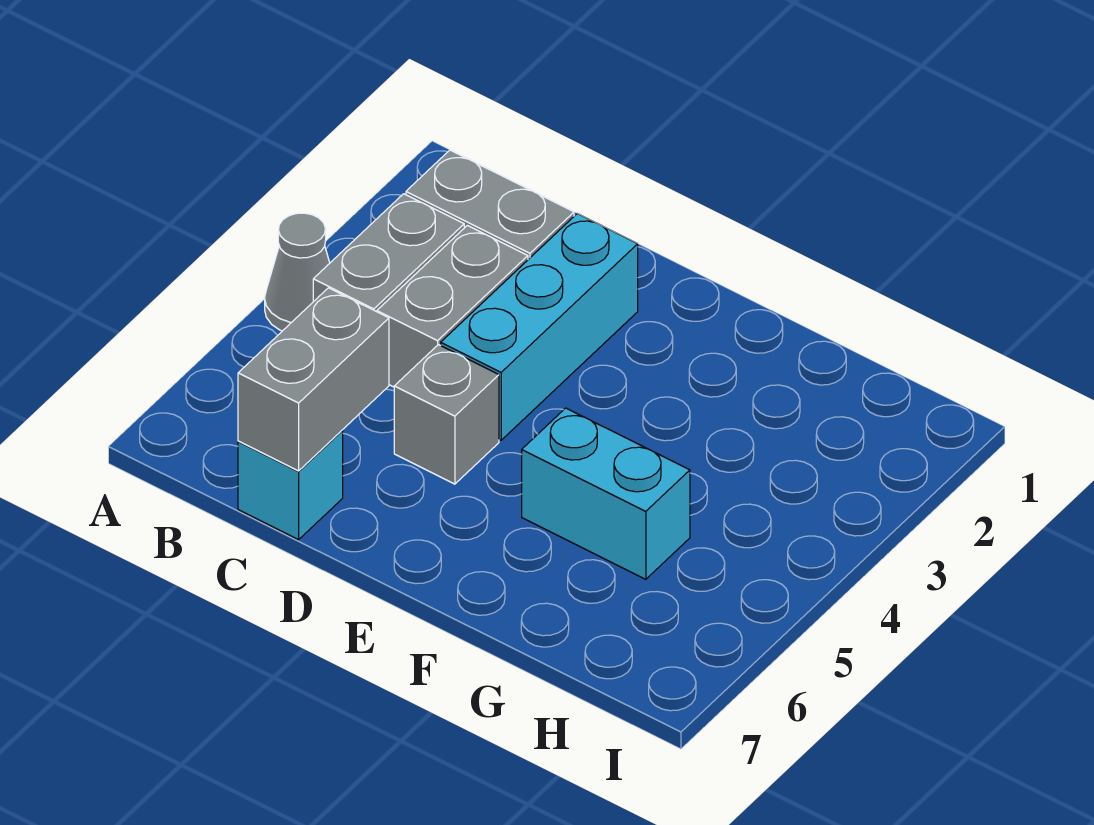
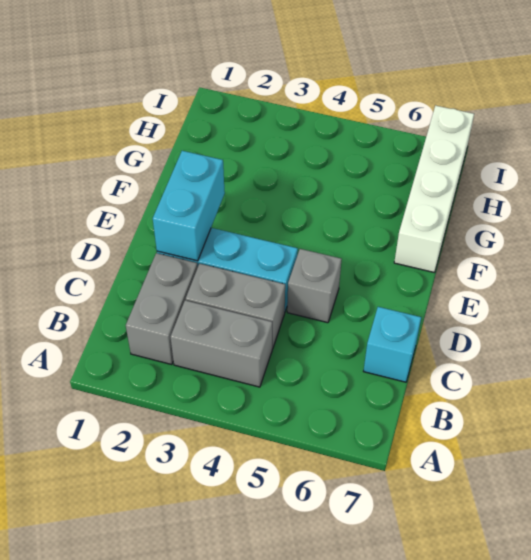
grey cone A4 level 1 -> none
grey brick C6:C7 level 2 -> none
cyan brick F5:G5 level 1 -> cyan brick D2:E2 level 2
none -> white brick F7:I7 level 1

